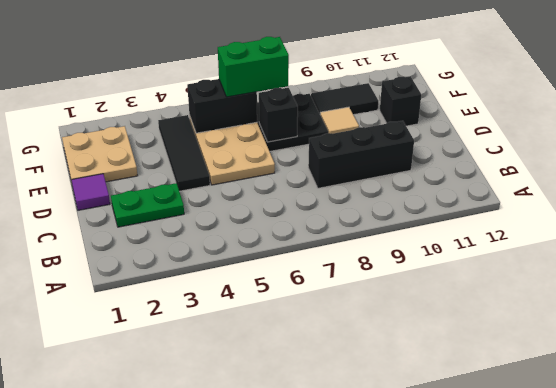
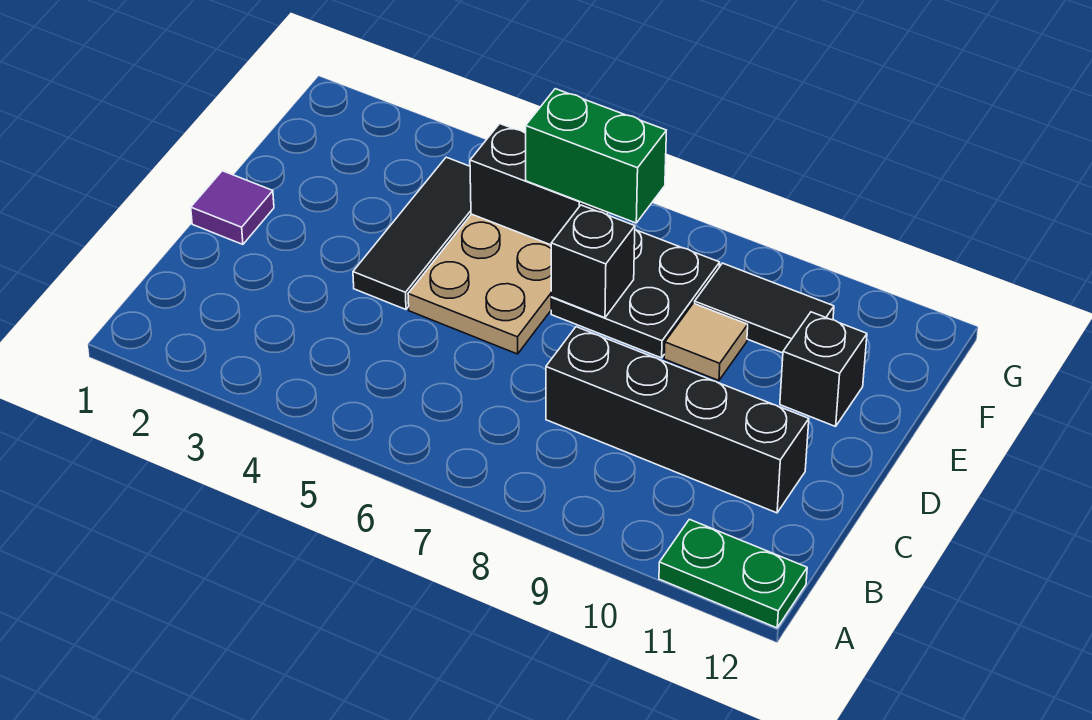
green plate C2:C3 level 1 -> green plate A11:A12 level 1
black brick C8:C10 level 1 -> black brick C8:C11 level 1
tan plate E1:F2 level 1 -> none

